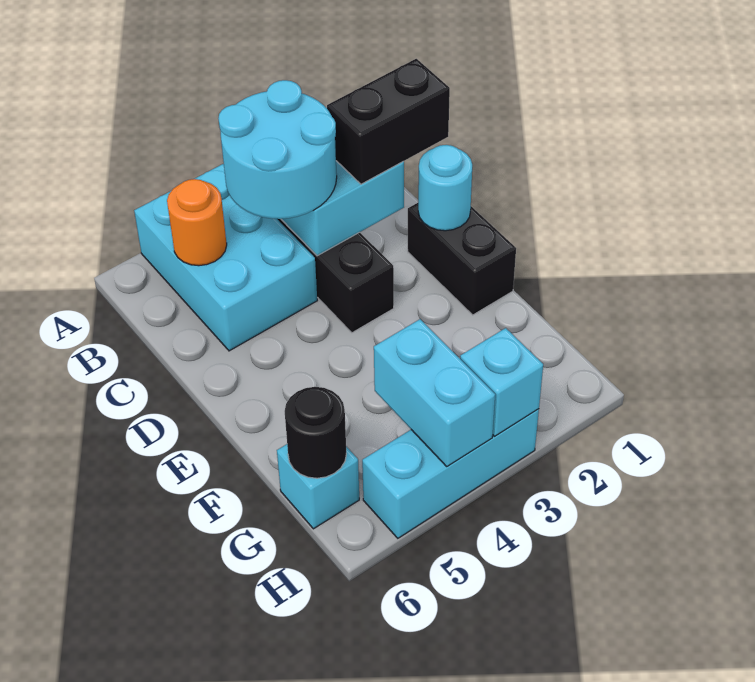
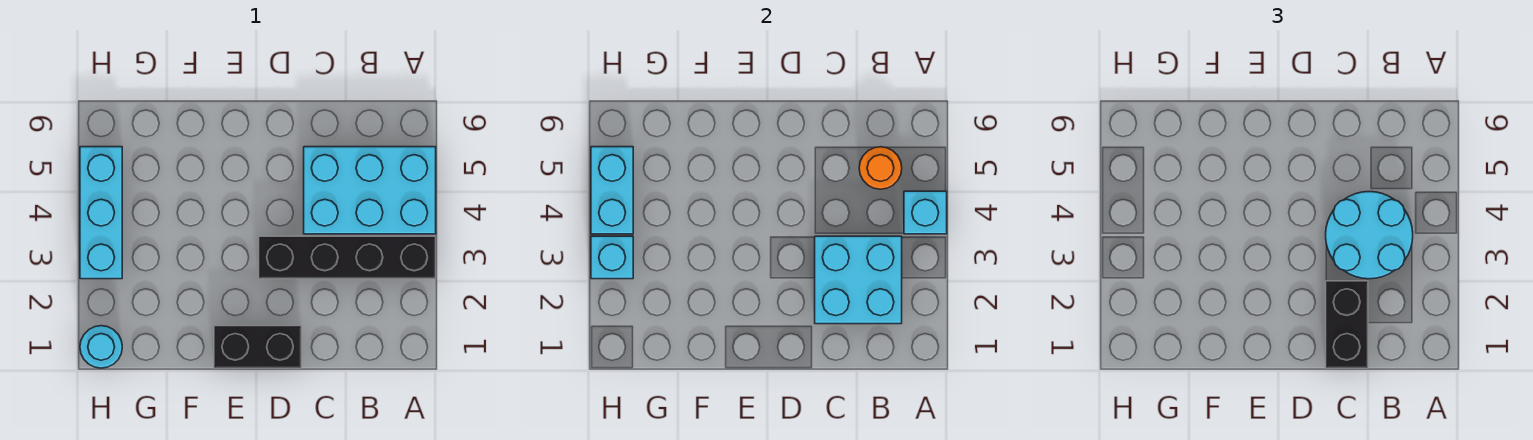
cyan round brick D1 level 2 -> cyan round brick H1 level 1
cyan brick G4:H4 level 2 -> cyan brick H4:H5 level 2
cyan brick G6 level 1 -> cyan brick A4 level 2
black round brick G6 level 2 -> none

